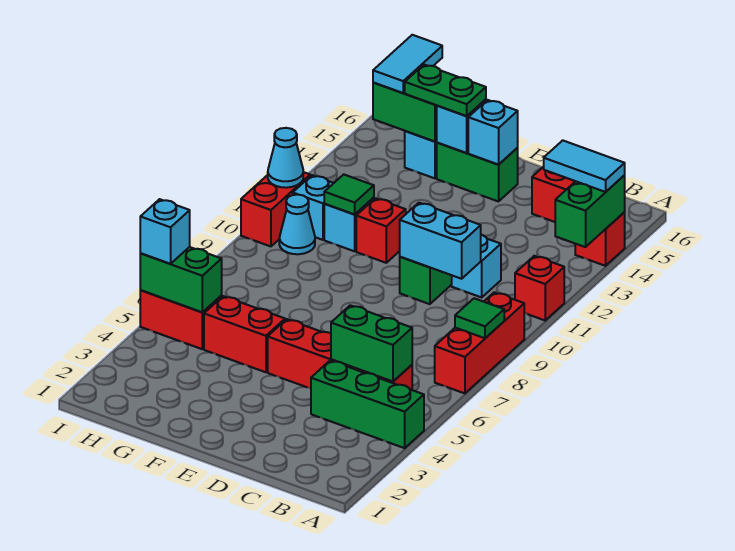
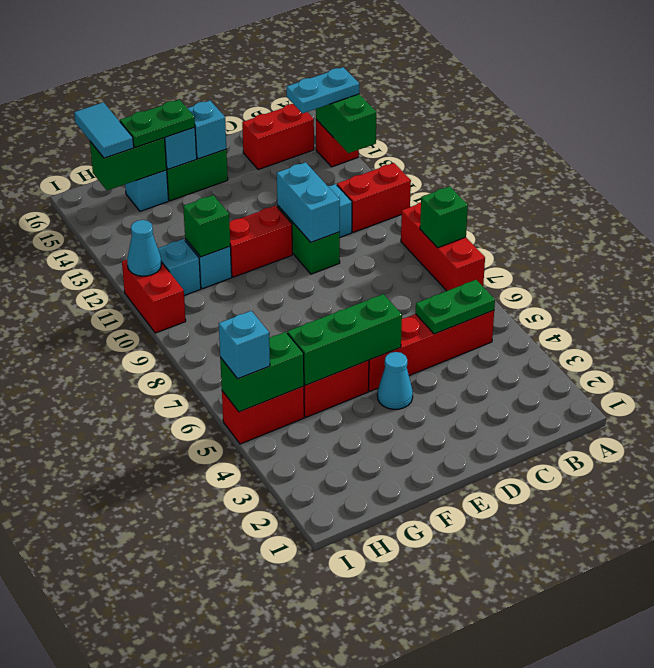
green brick A4:C4 level 1 -> green brick E5:G5 level 2
green tile A8 level 2 -> green brick A8 level 2
red brick A11 level 1 -> red brick A11:B11 level 1
cyan tile A14:B14 level 3 -> cyan plate A14:B14 level 3
green brick B5:C5 level 2 -> green plate B5:C5 level 2
cyan brick C10:D10 level 2 -> cyan brick D10:D11 level 2
red brick F11 level 1 -> red brick E11:F11 level 1
green tile G11 level 2 -> green brick G11 level 2
cyan cone H10 level 1 -> cyan cone E4 level 1

